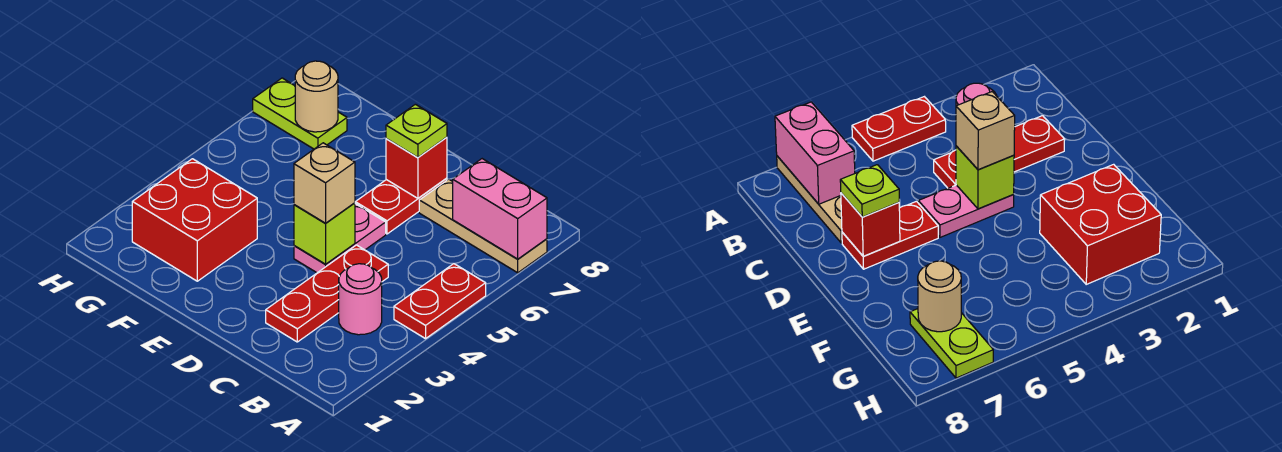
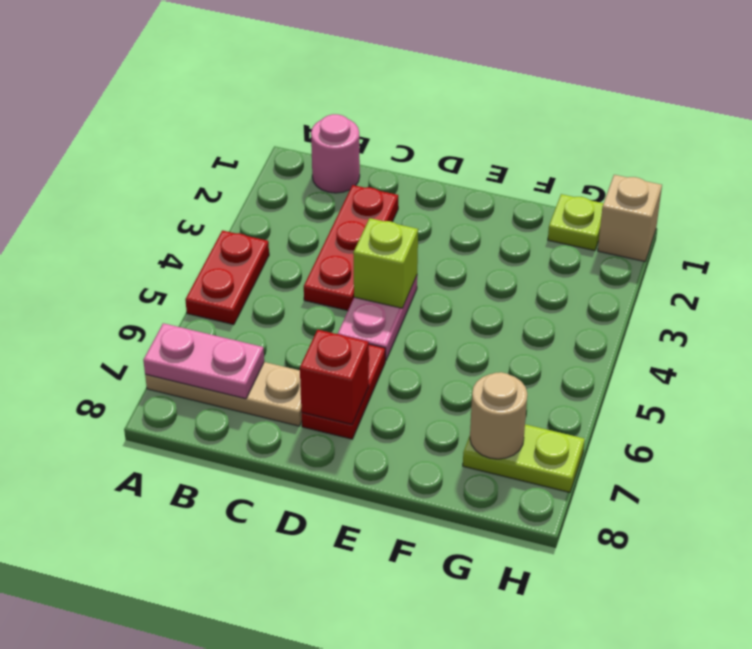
pink brick A7:B7 level 2 -> pink plate A7:B7 level 2
pink round brick B3 level 1 -> pink round brick B1 level 1
tan brick D4 level 3 -> tan brick H1 level 1
lime plate D7 level 3 -> lime plate G1 level 1
red brick F2:G3 level 1 -> none

